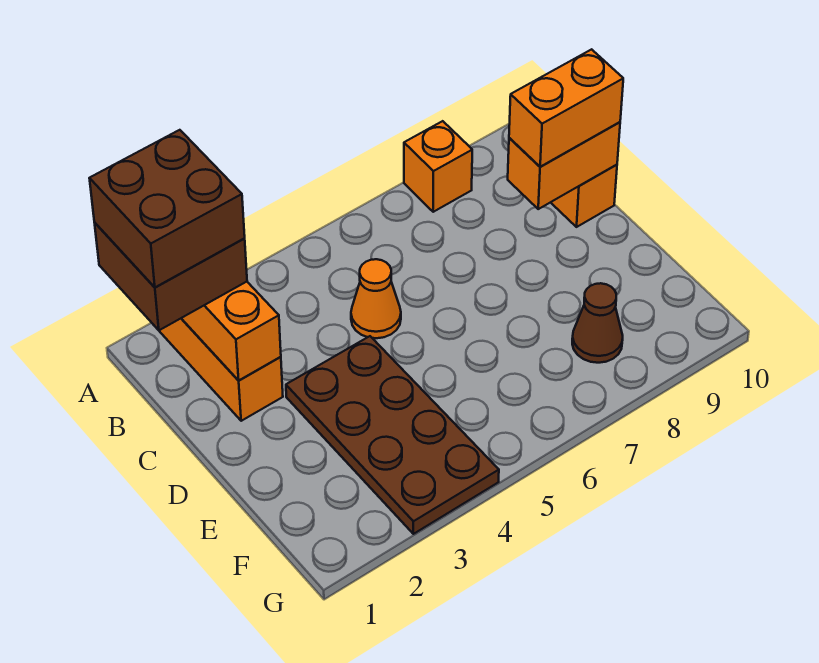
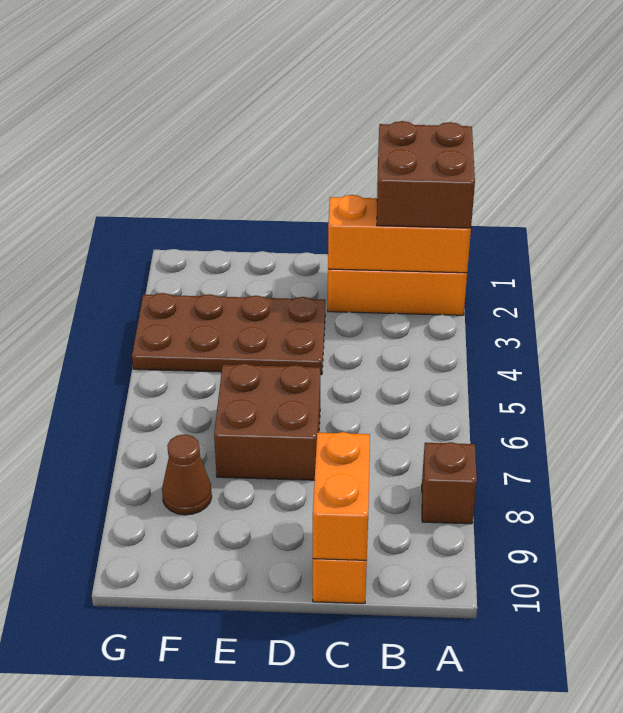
brown brick A1:B2 level 4 -> brown brick D6:E7 level 1
orange brick A8 level 1 -> brown brick A8 level 1
orange cone C5 level 1 -> none
orange brick C9:C10 level 3 -> none

